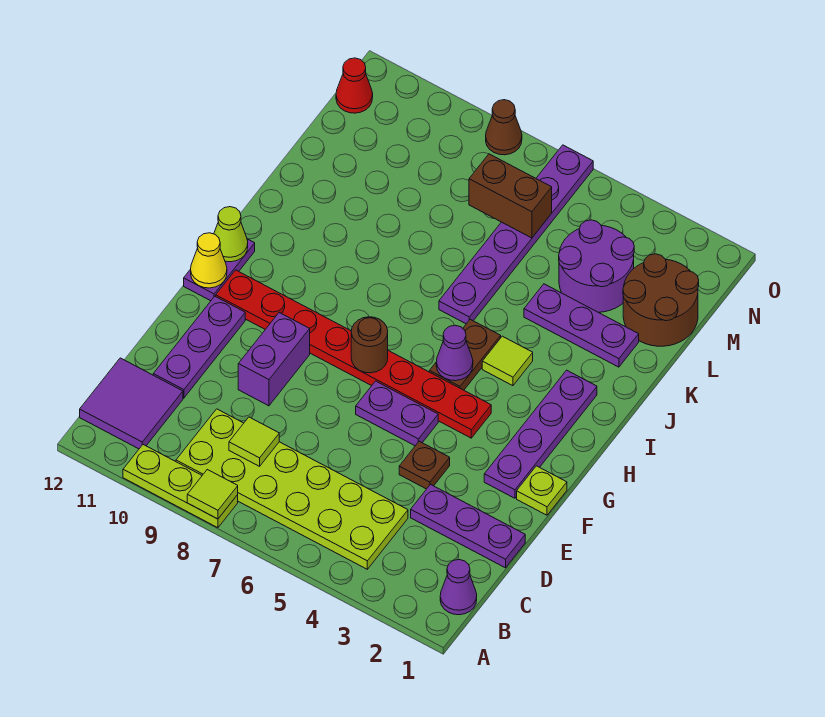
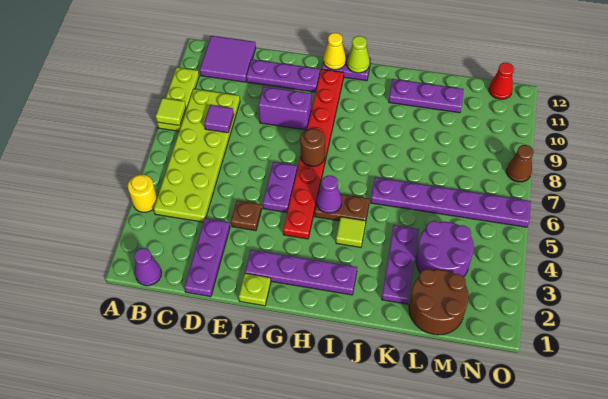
none -> yellow round brick A4 level 1
lime tile C8 level 2 -> purple tile C8 level 2
none -> purple plate J11:L11 level 1
brown brick M6:M7 level 2 -> none

